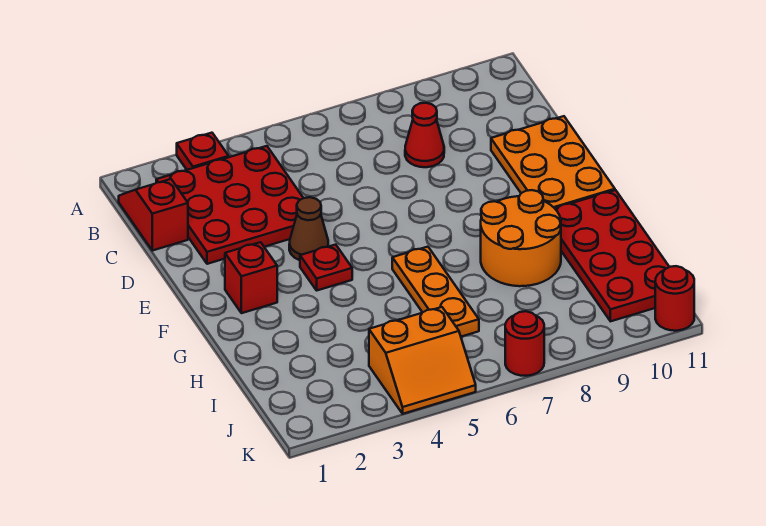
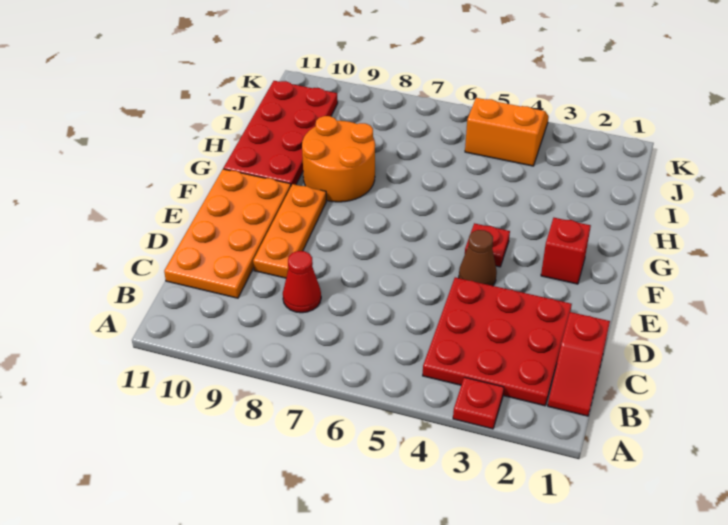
orange plate D10:F11 level 1 -> orange plate C10:F11 level 1
orange plate G6:I6 level 1 -> orange plate D9:F9 level 1
red round brick K7 level 1 -> none
red round brick K11 level 1 -> none

